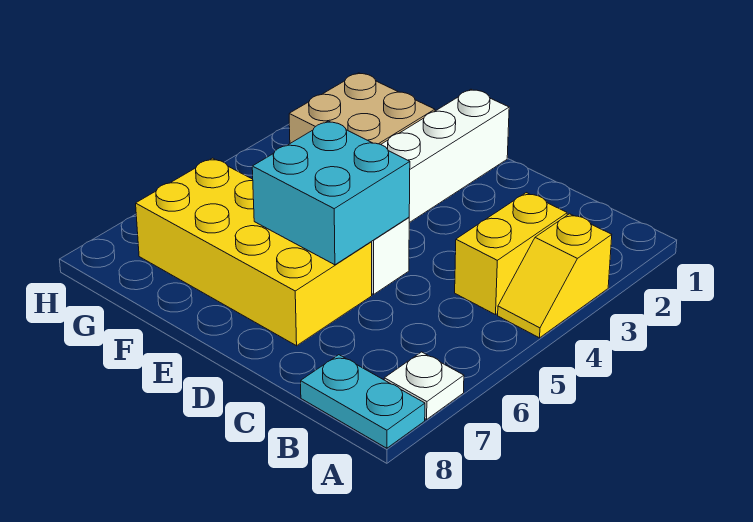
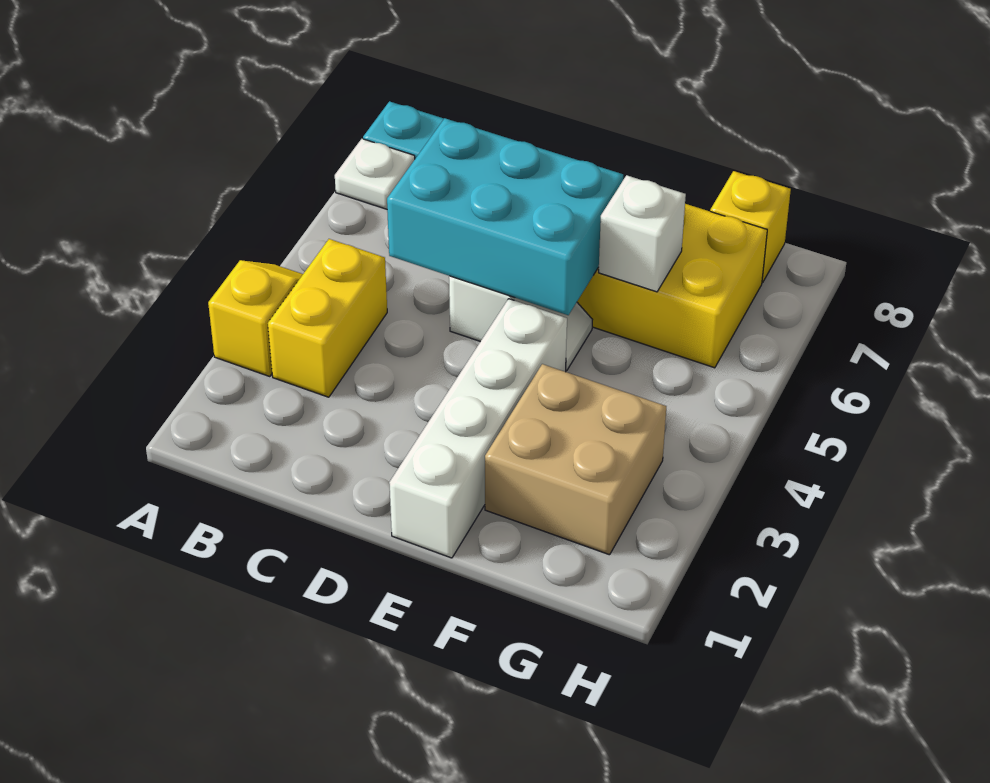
cyan brick D5:E6 level 2 -> cyan brick C5:E6 level 2
none -> white brick F6 level 2
none -> yellow brick G8 level 1

